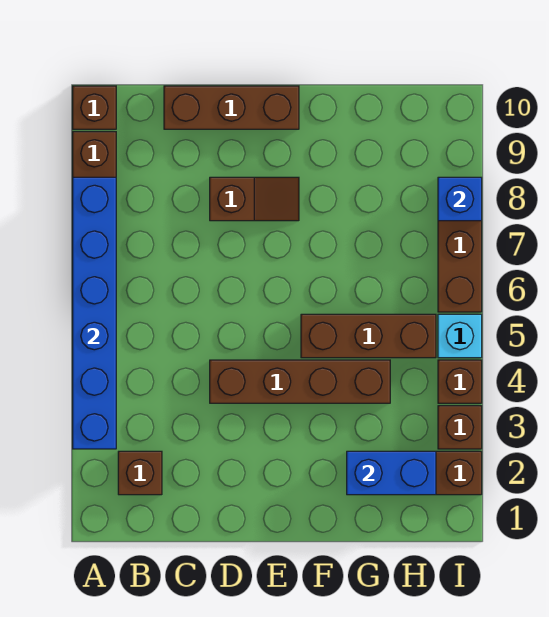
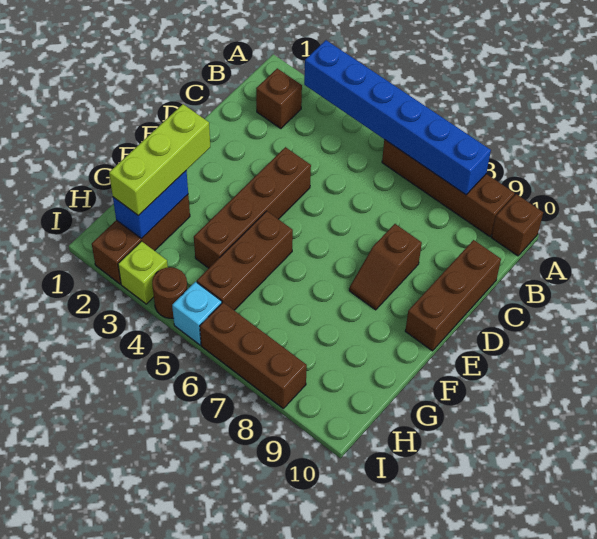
none -> lime brick F2:H2 level 3
brown brick I3 level 1 -> lime brick I3 level 1
brown brick I4 level 1 -> brown round brick I4 level 1
blue brick I8 level 2 -> none

